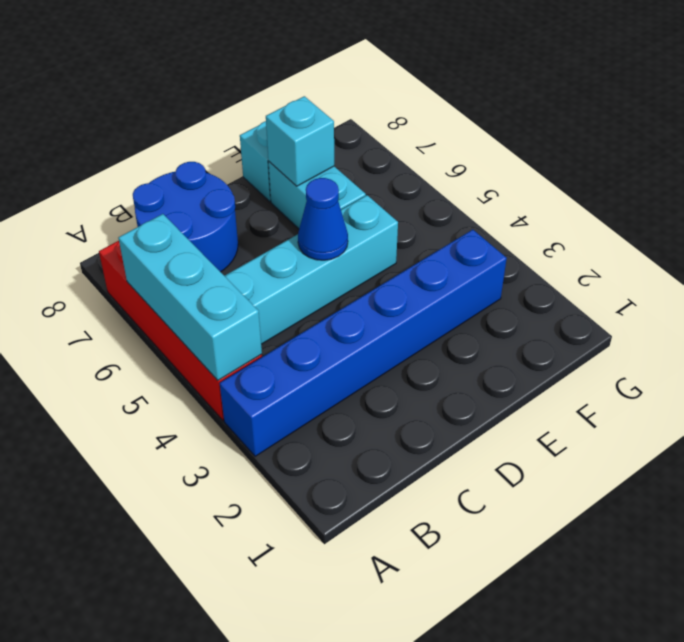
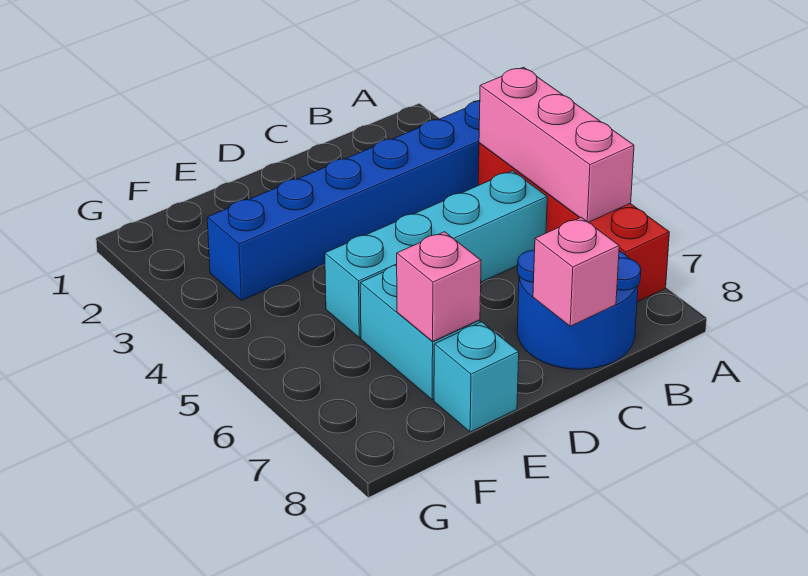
cyan brick A4:A6 level 2 -> pink brick A4:A6 level 2
none -> pink brick C8 level 2
blue cone D5 level 2 -> none
cyan brick E7 level 2 -> pink brick E7 level 2

